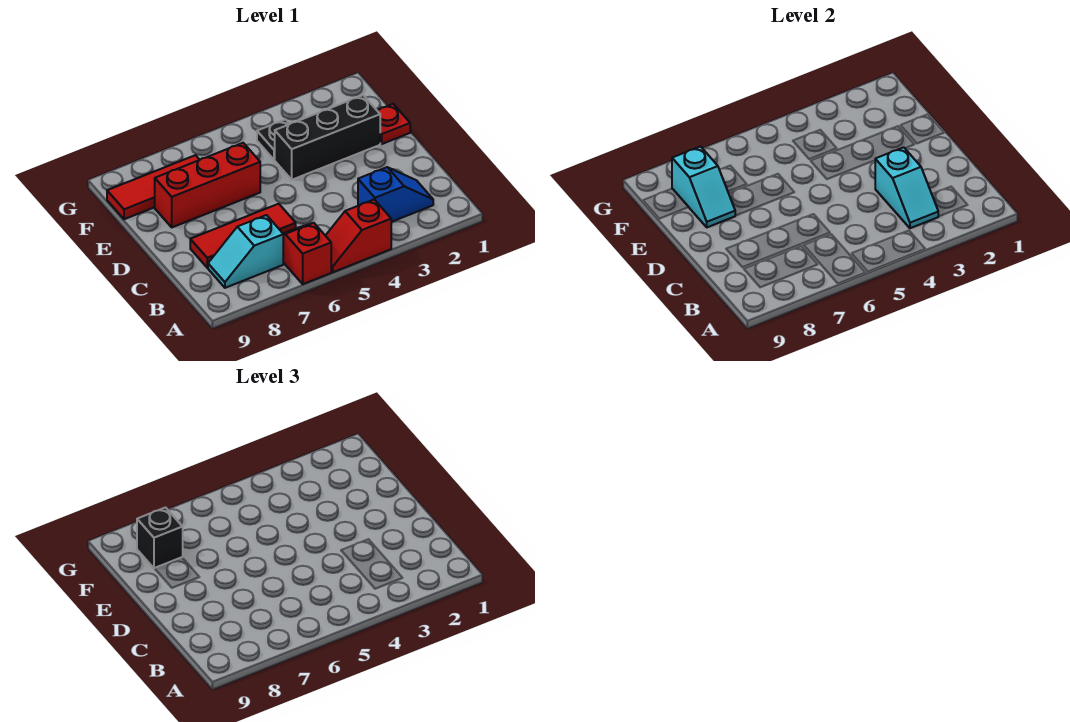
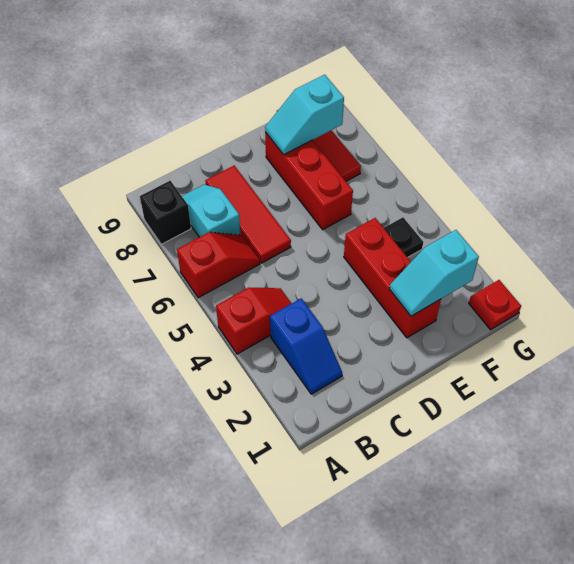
red slope A4:A5 level 1 top 4 -> red slope A4:B4 level 1 top A
cyan slope B3:C3 level 2 top C -> cyan slope E2:F2 level 2 top F
red plate E1 level 1 -> red plate G1 level 1
black brick E2:E4 level 1 -> red brick E2:E4 level 1
black brick F8 level 3 -> black brick A8 level 1

